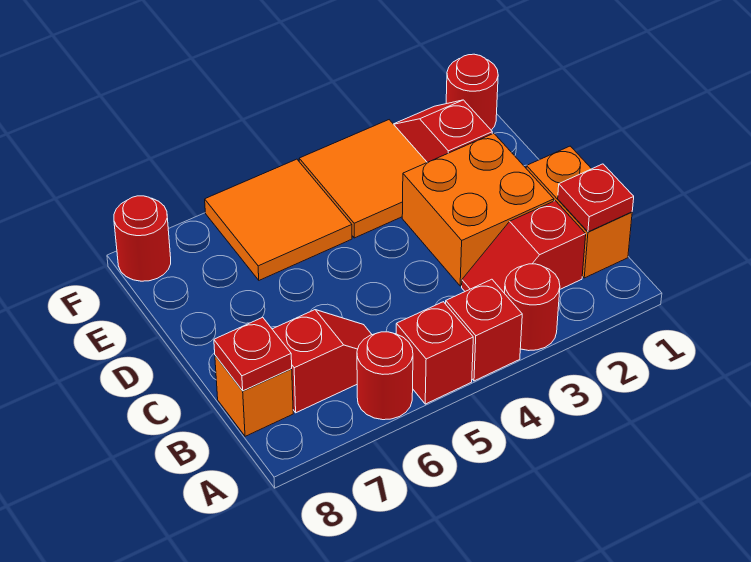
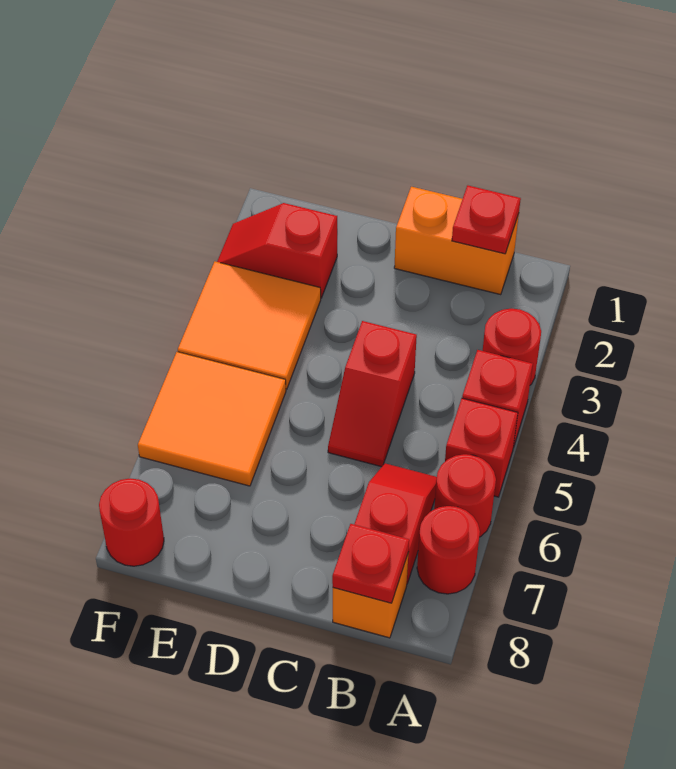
red slope B2:B3 level 1 top 2 -> red slope C4:C5 level 1 top 4
orange brick C2:D3 level 1 -> none
red round brick F1 level 1 -> red round brick A7 level 1

